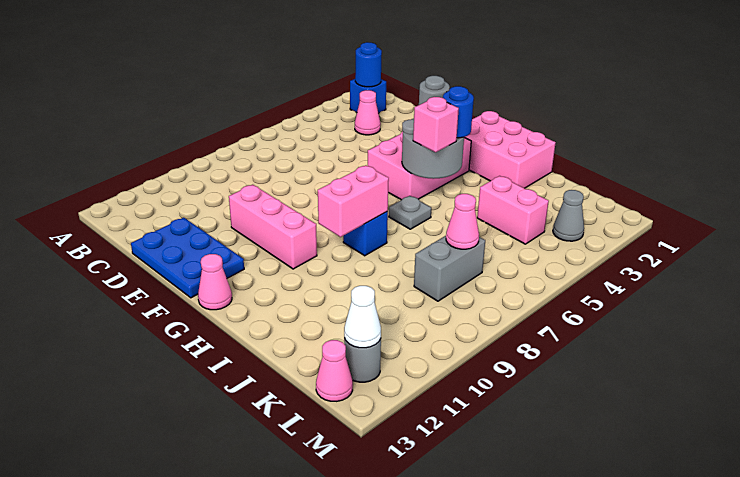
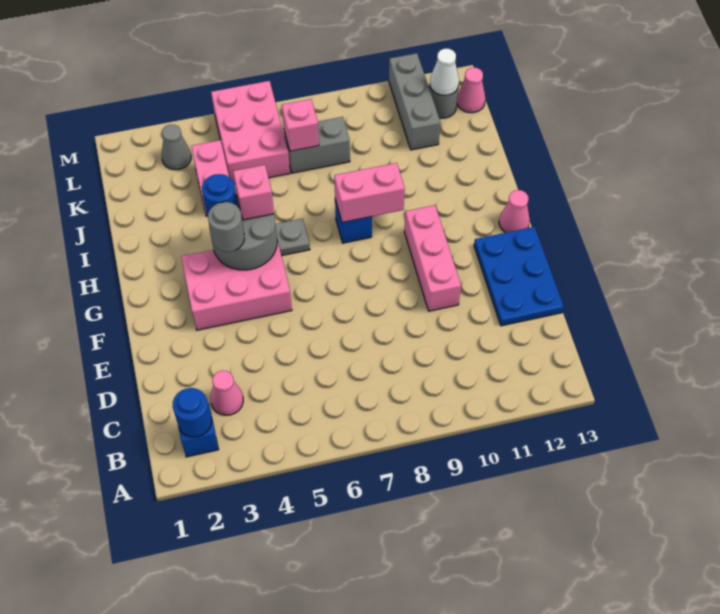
pink brick G1:I2 level 1 -> pink brick K5:M6 level 1
pink cone K7 level 2 -> pink brick K7 level 2
none -> grey brick K11:M11 level 1

